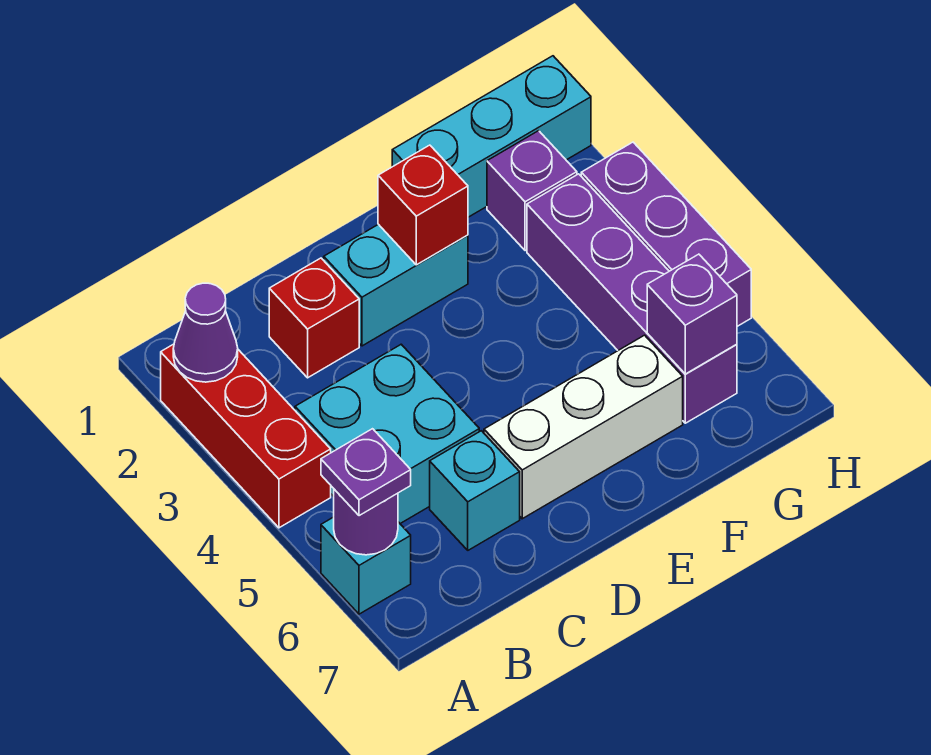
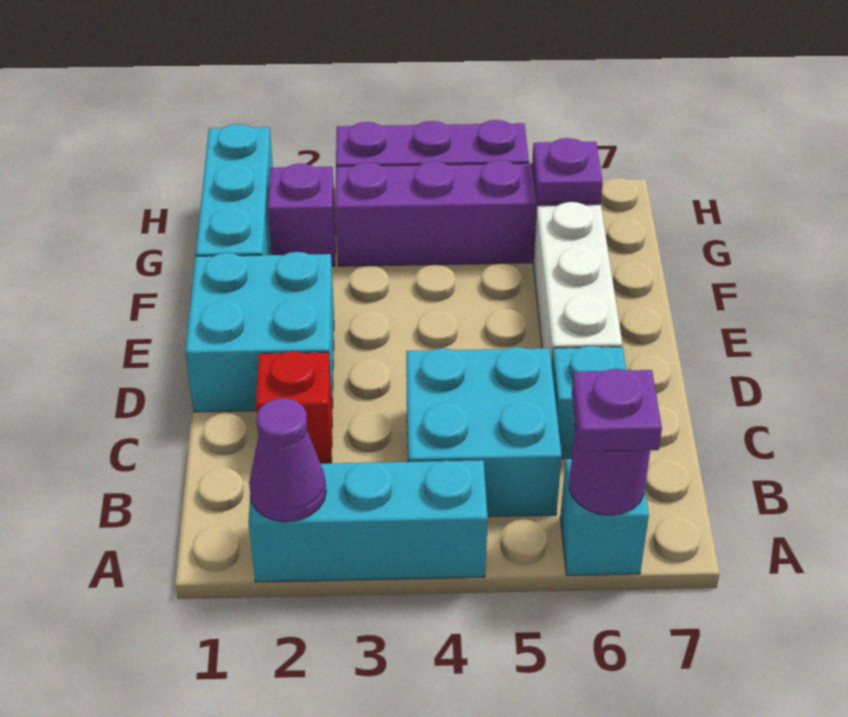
red brick A2:A4 level 1 -> cyan brick A2:A4 level 1
cyan brick D2:E2 level 1 -> cyan brick D1:E2 level 1
red brick E2 level 2 -> none
purple brick G6 level 2 -> purple plate G6 level 2

